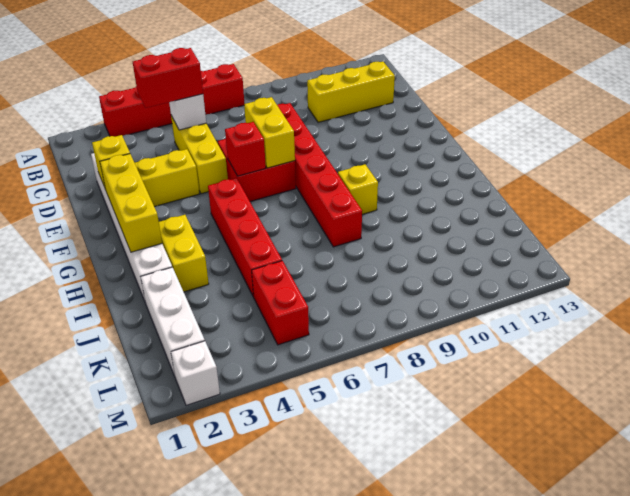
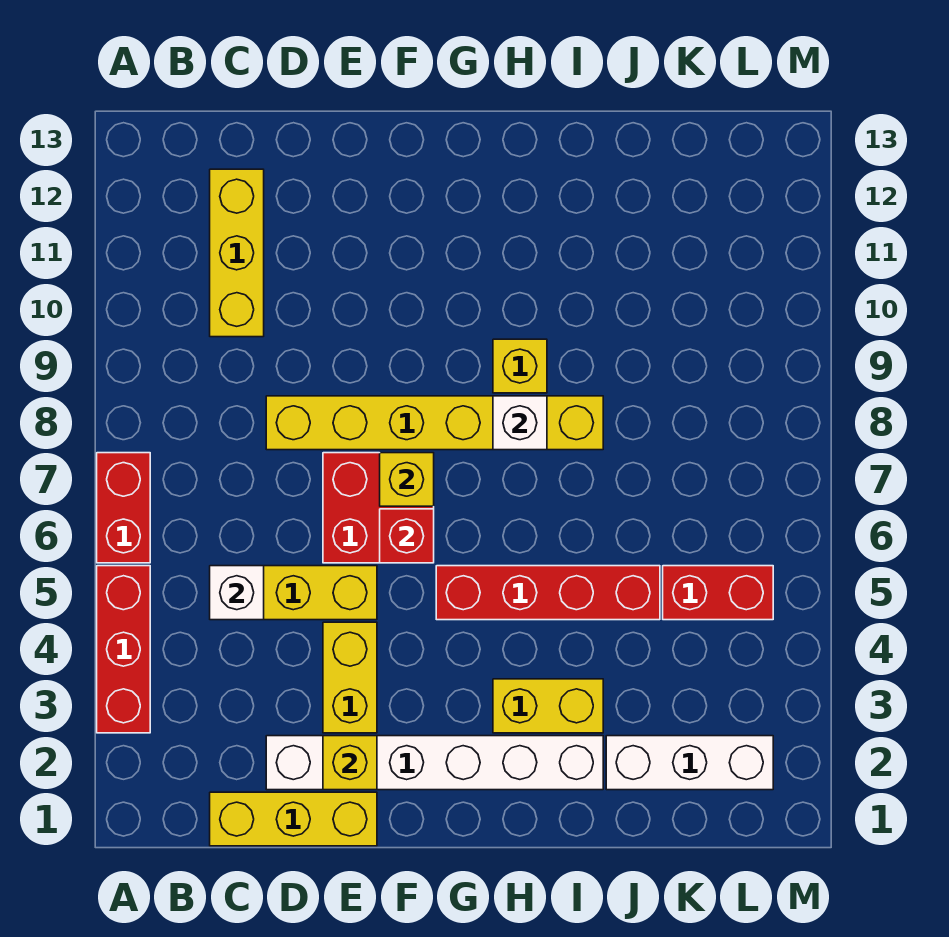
red brick C4:C5 level 3 -> none
red brick D8:I8 level 1 -> yellow brick D8:I8 level 1
yellow brick E7:F7 level 2 -> yellow brick F7 level 2
yellow brick F2:H2 level 2 -> yellow brick C1:E1 level 1
white brick M2 level 1 -> white brick H8 level 2

